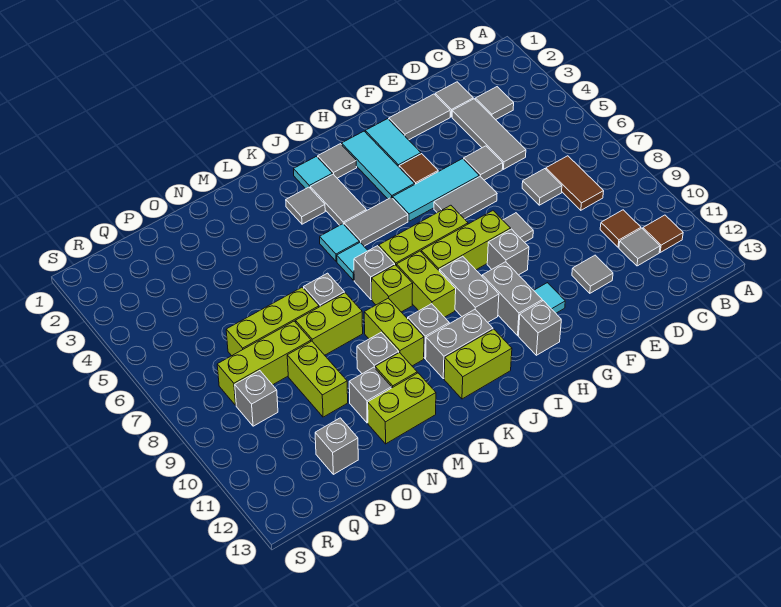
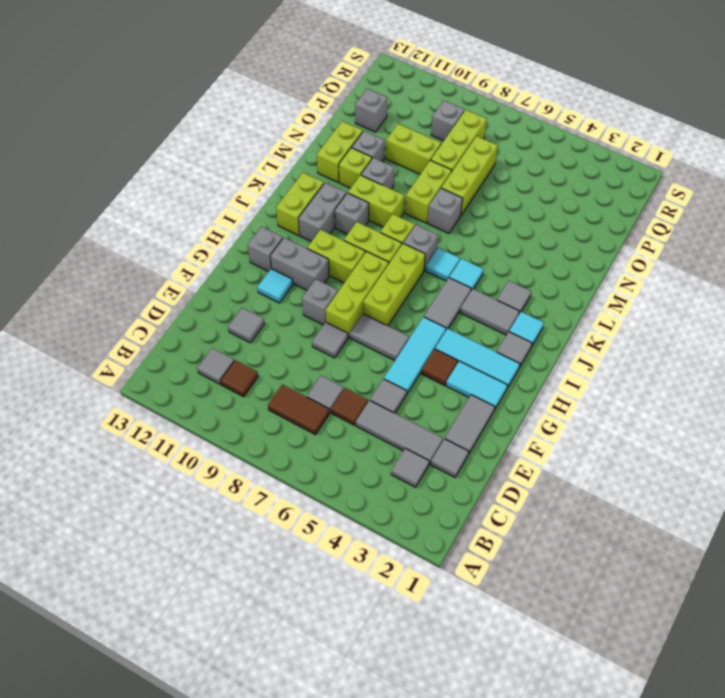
brown tile B11 level 1 -> brown tile D6 level 1
grey tile F6:G6 level 1 -> grey tile G6:G7 level 1
grey brick I9:I10 level 1 -> lime brick I9:I10 level 1

